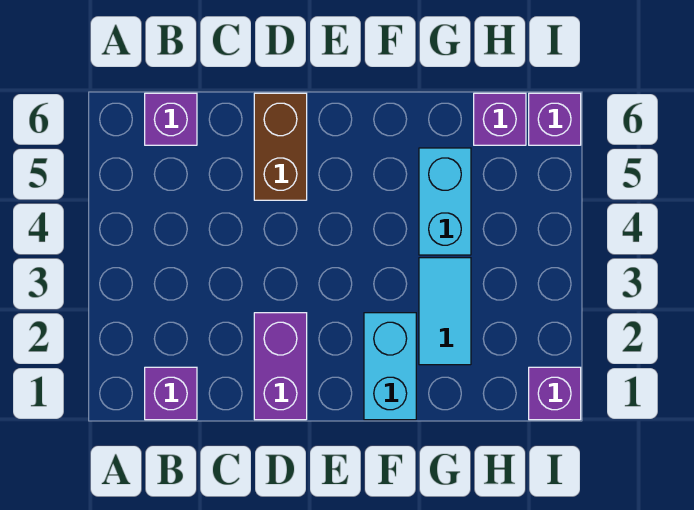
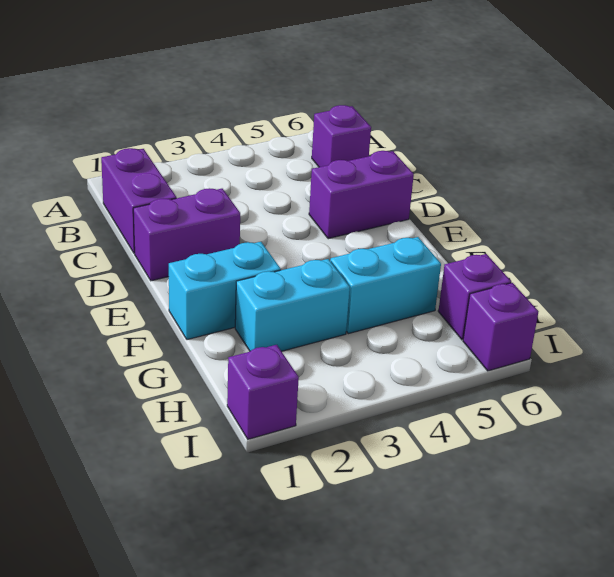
purple brick B1 level 1 -> purple brick B1:C1 level 1
brown brick D5:D6 level 1 -> purple brick D5:D6 level 1
cyan tile G2:G3 level 1 -> cyan brick G2:G3 level 1

